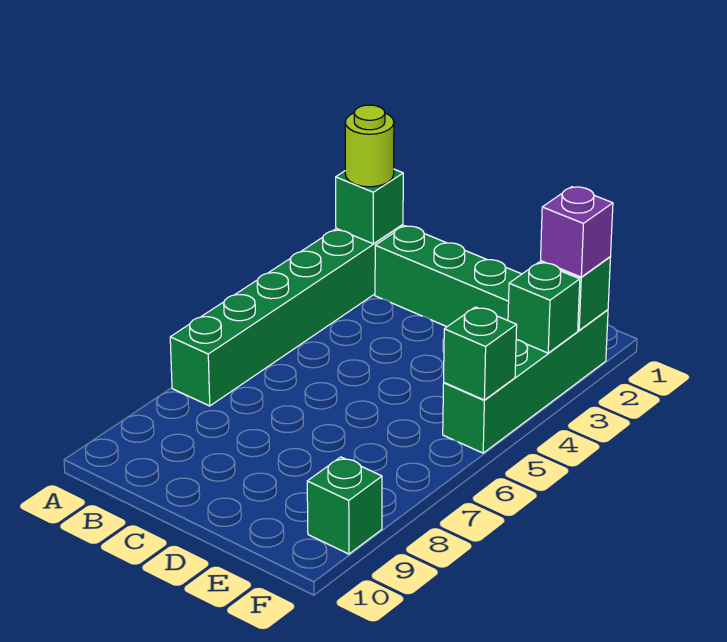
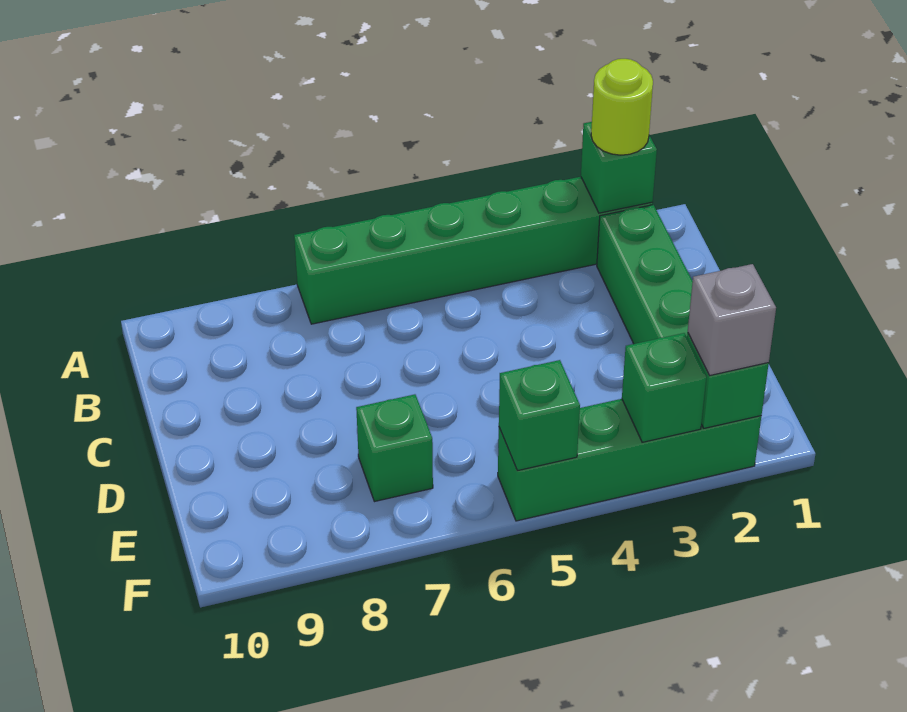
purple brick F2 level 3 -> grey brick F2 level 3
green brick F9 level 1 -> green brick E7 level 1

